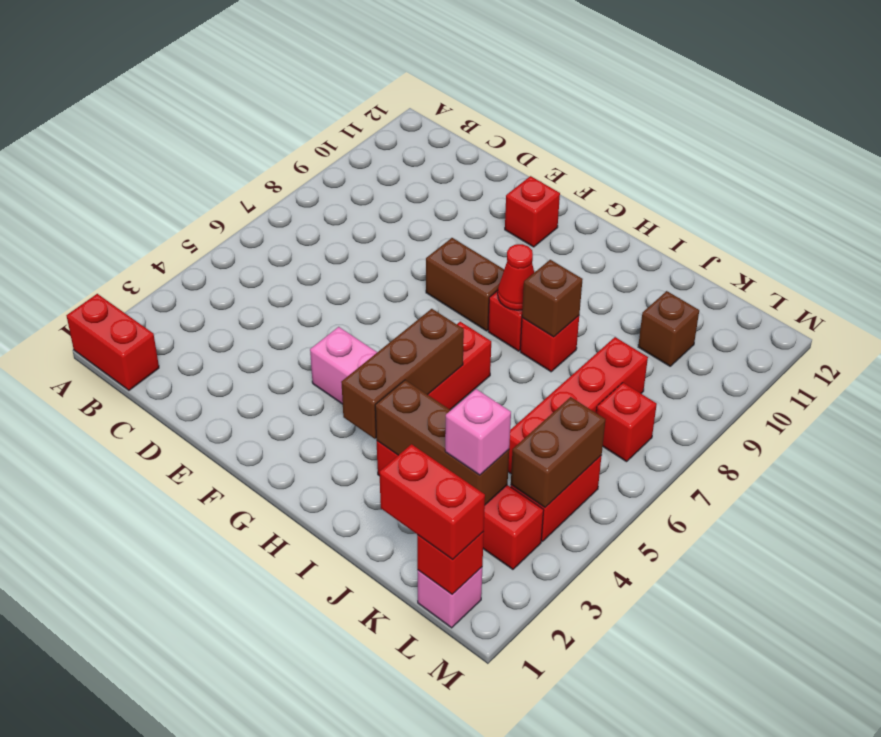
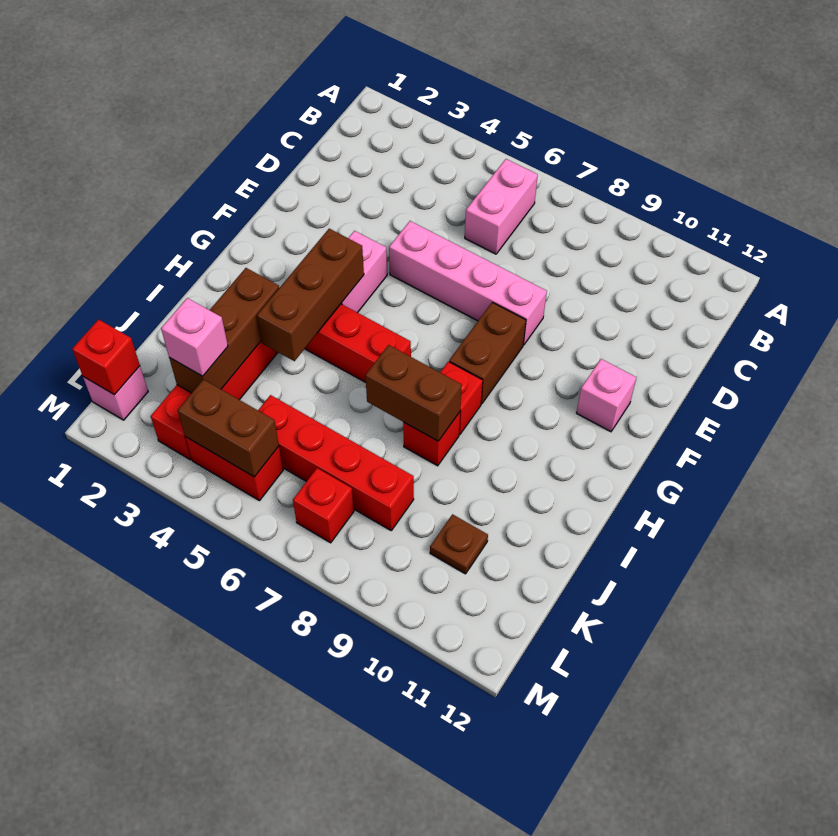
red brick A1:B1 level 1 -> none
none -> pink brick B6:C6 level 1
none -> pink brick E5:E8 level 1
red brick F11 level 1 -> pink brick F11 level 1
brown brick H3:H5 level 2 -> brown brick G4:I4 level 2
red cone H8 level 2 -> none
brown brick I8 level 2 -> brown brick I7:I8 level 2
red brick K1:L1 level 3 -> none
brown brick K10 level 1 -> brown plate K10 level 1

